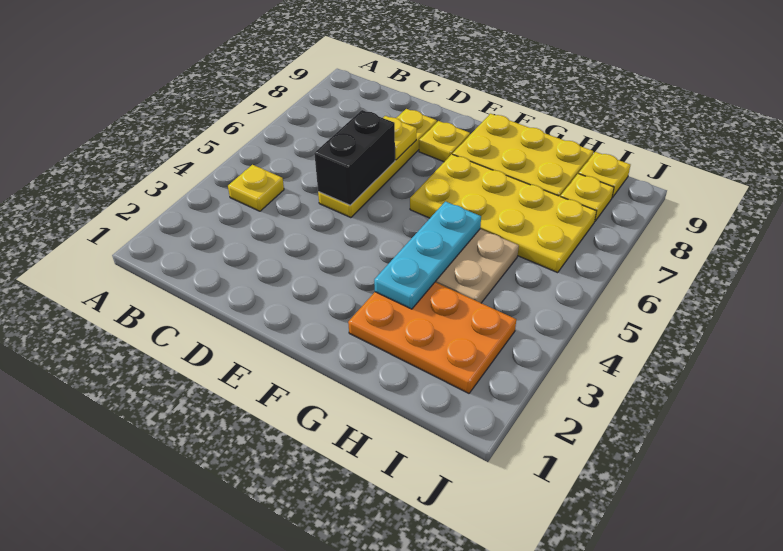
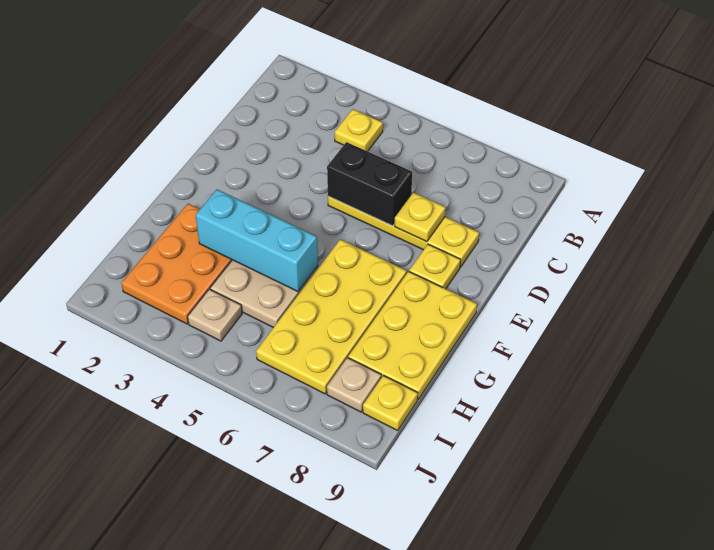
cyan plate G3:G5 level 2 -> cyan brick G3:G5 level 2
none -> tan plate I4 level 1
yellow plate I8 level 1 -> tan plate I8 level 1

